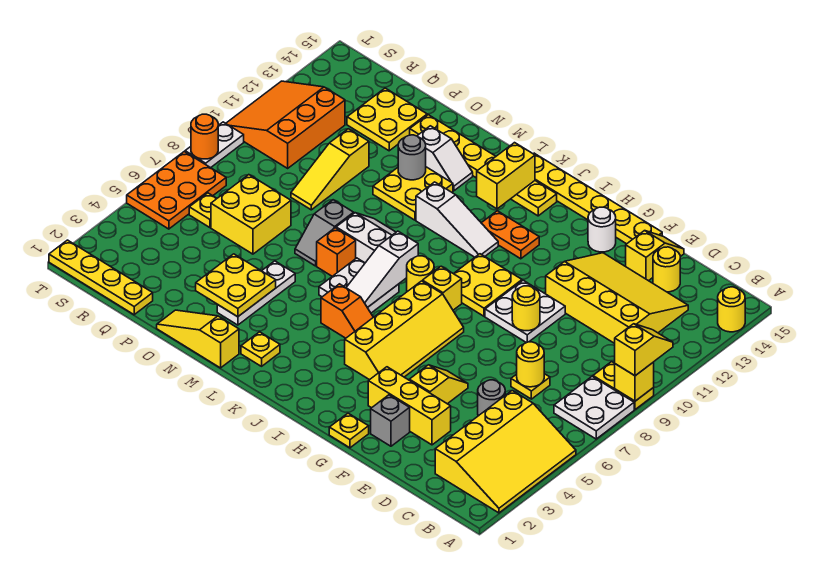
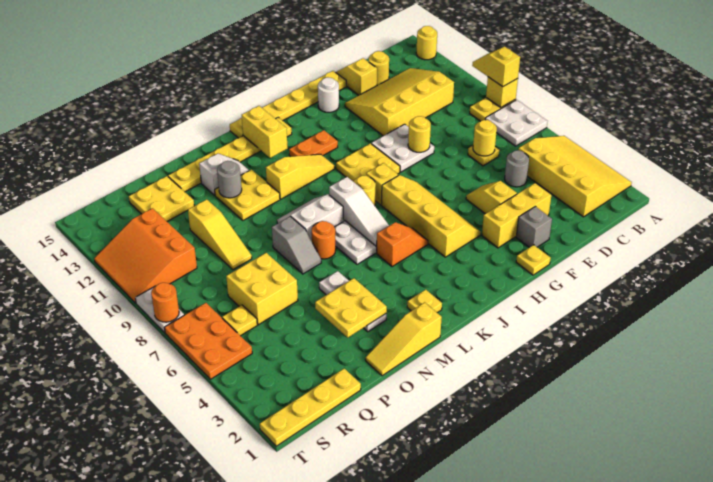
white slope J11:L11 level 1 top L -> yellow slope J11:L11 level 1 top L
orange brick M7 level 1 -> orange round brick M7 level 1

